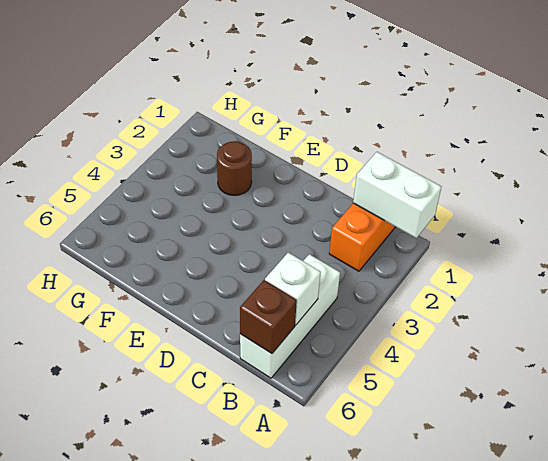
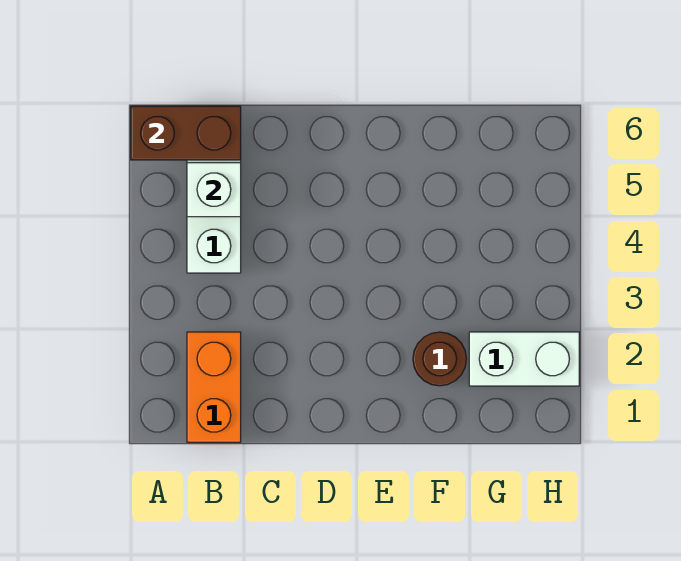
white brick A1:B1 level 2 -> white brick G2:H2 level 1
brown brick B6 level 2 -> brown brick A6:B6 level 2

